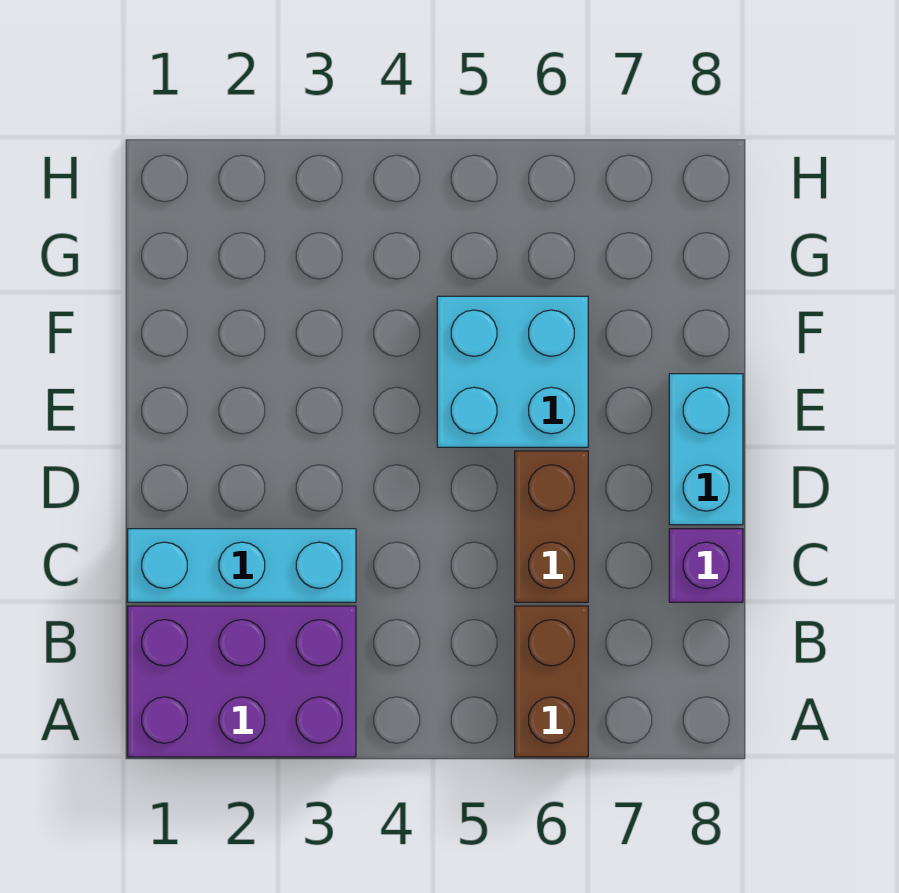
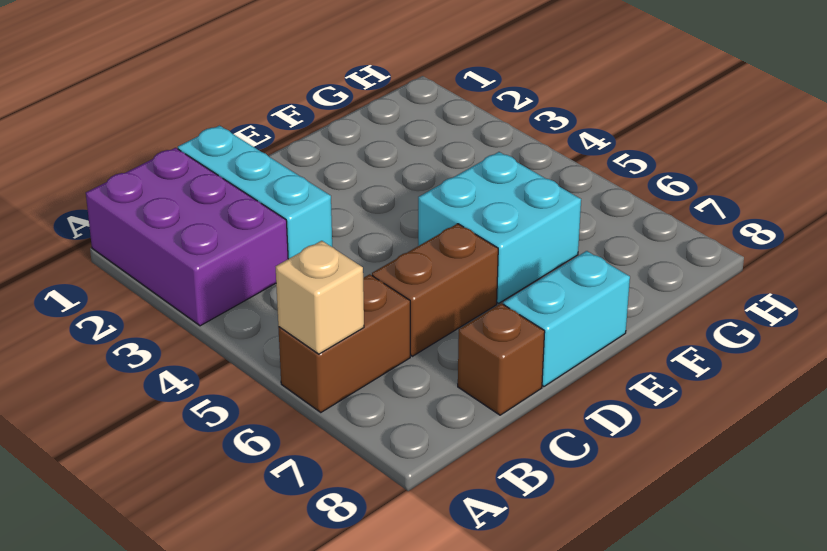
none -> tan brick A6 level 2
purple brick C8 level 1 -> brown brick C8 level 1

